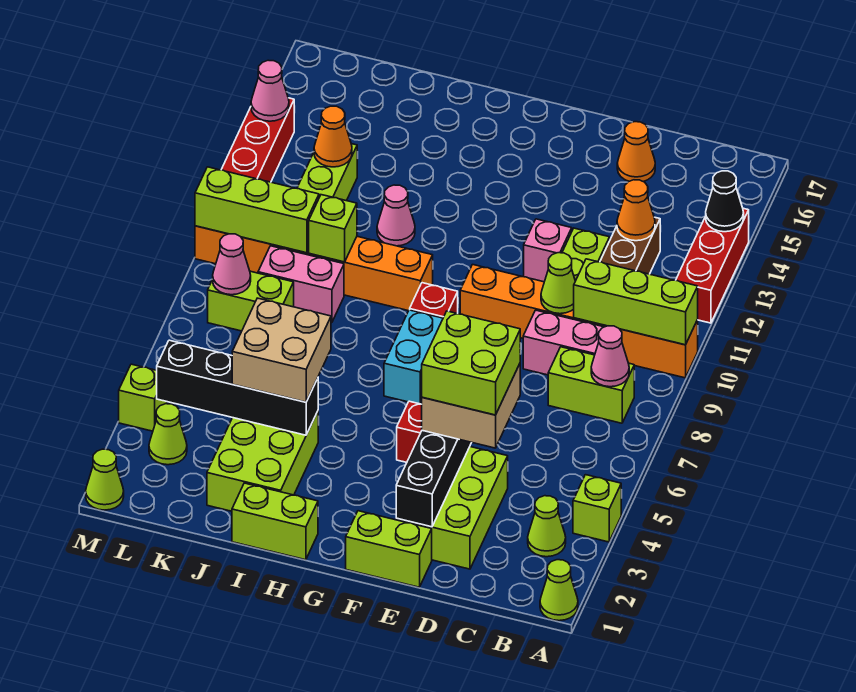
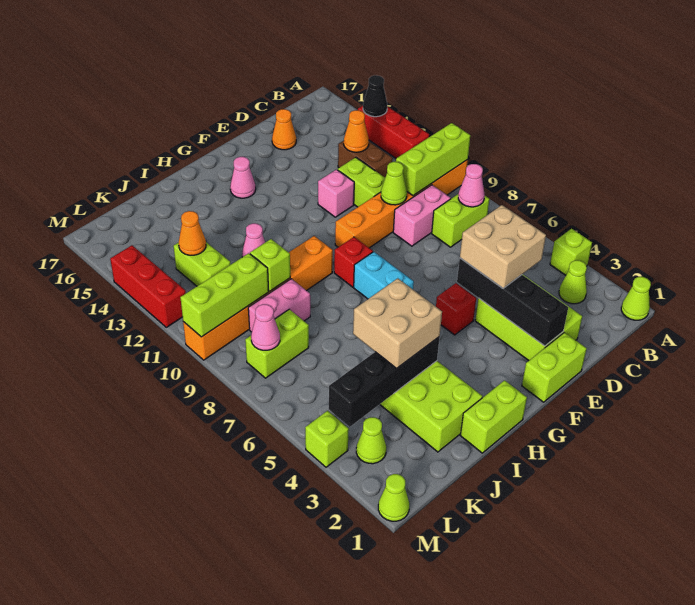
lime brick D4:E5 level 4 -> none
pink cone M14 level 2 -> pink cone G15 level 1

